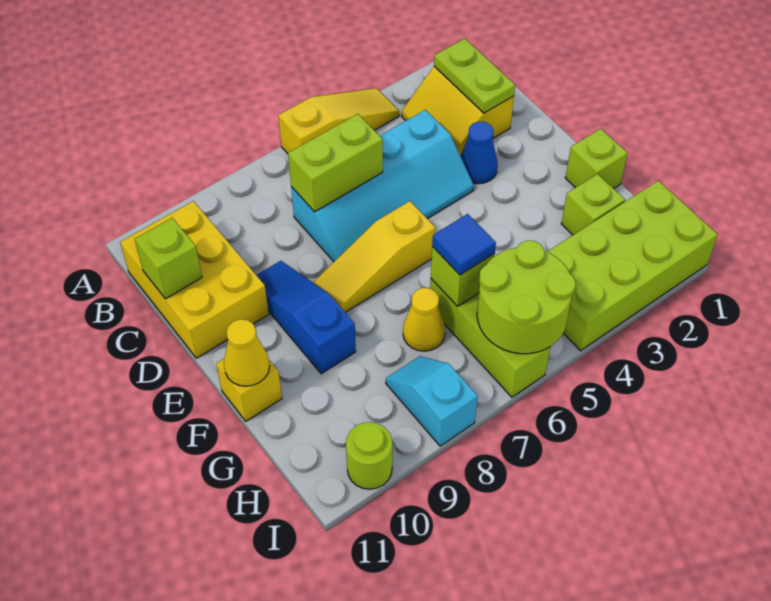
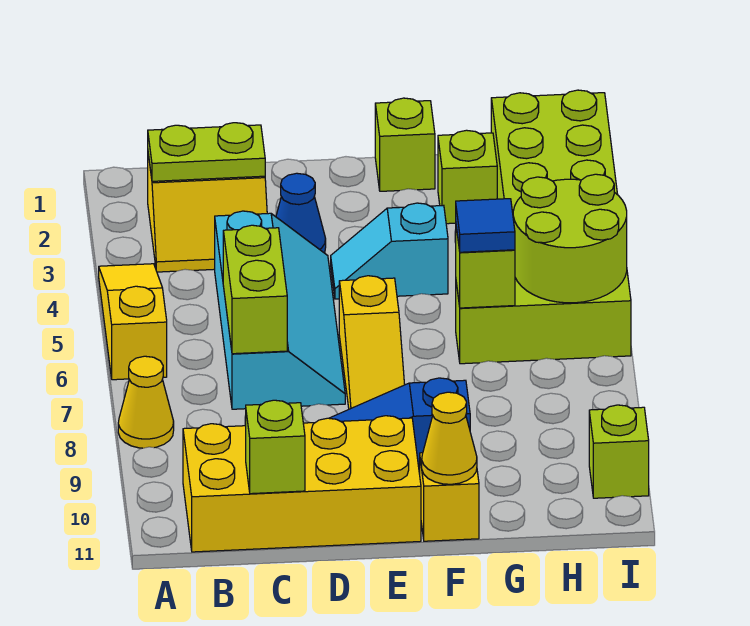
yellow brick B10:D11 level 1 -> yellow brick B10:E11 level 1
yellow cone G7 level 1 -> yellow cone A8 level 1
cyan slope H8:I8 level 1 top I -> cyan slope E4:F4 level 1 top F
lime round brick I10 level 1 -> lime brick I10 level 1

